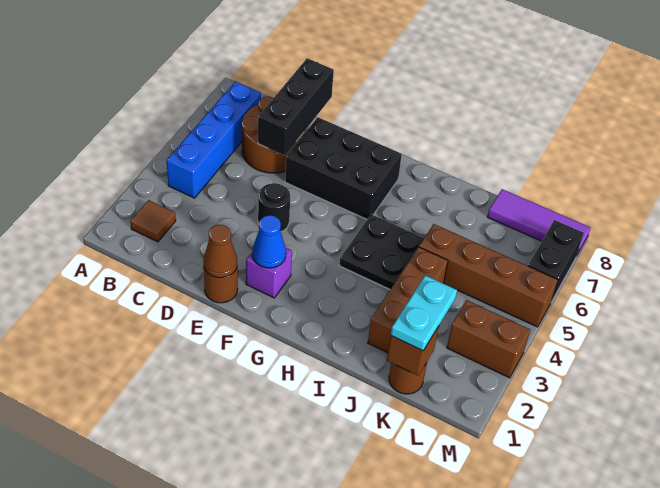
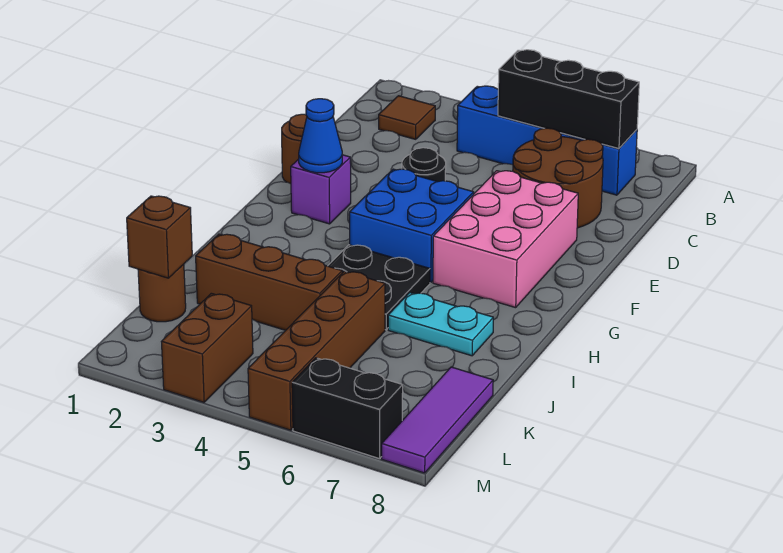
black brick D6:D8 level 2 -> black brick B5:B7 level 2
brown cone E1 level 2 -> none
black brick E6:G7 level 1 -> pink brick E6:G7 level 1
none -> blue brick F4:G5 level 1
cyan plate K1:K2 level 3 -> cyan plate I6:I7 level 1

